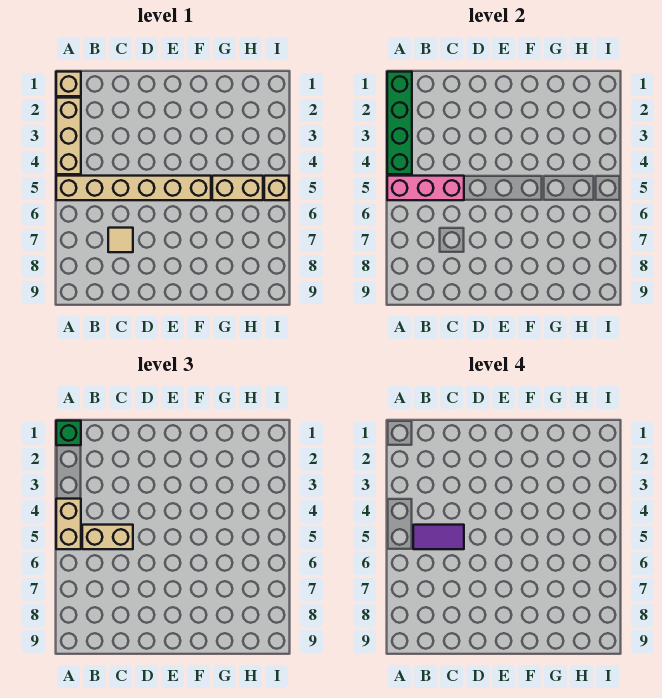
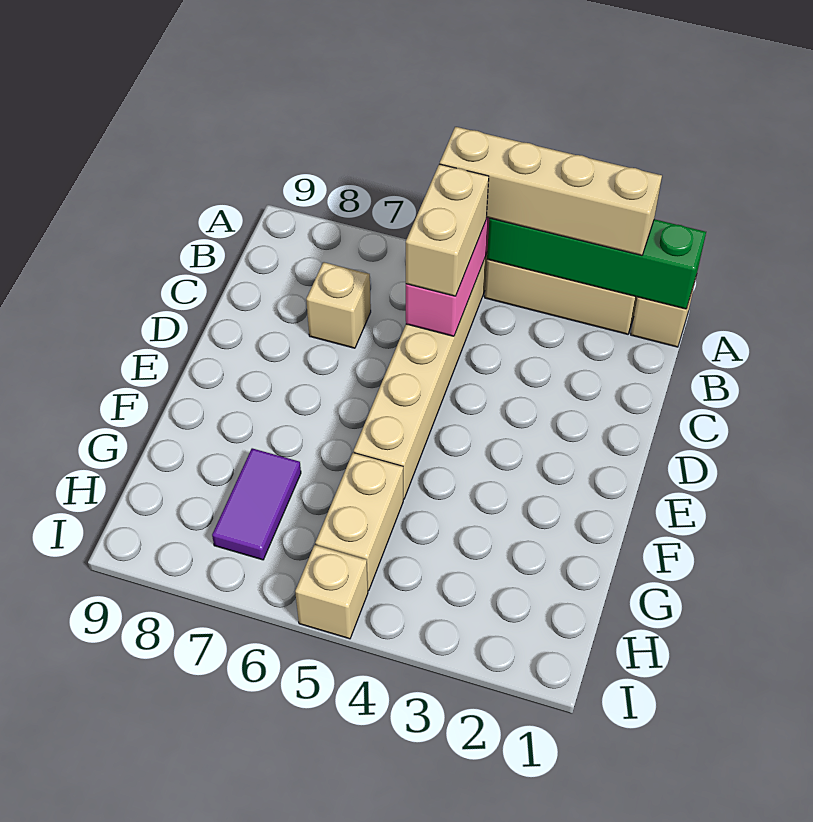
green brick A1 level 3 -> none
tan brick A4:A5 level 3 -> tan brick A2:A5 level 3
purple tile B5:C5 level 4 -> purple tile G7:H7 level 1
tan tile C7 level 1 -> tan brick C7 level 1

